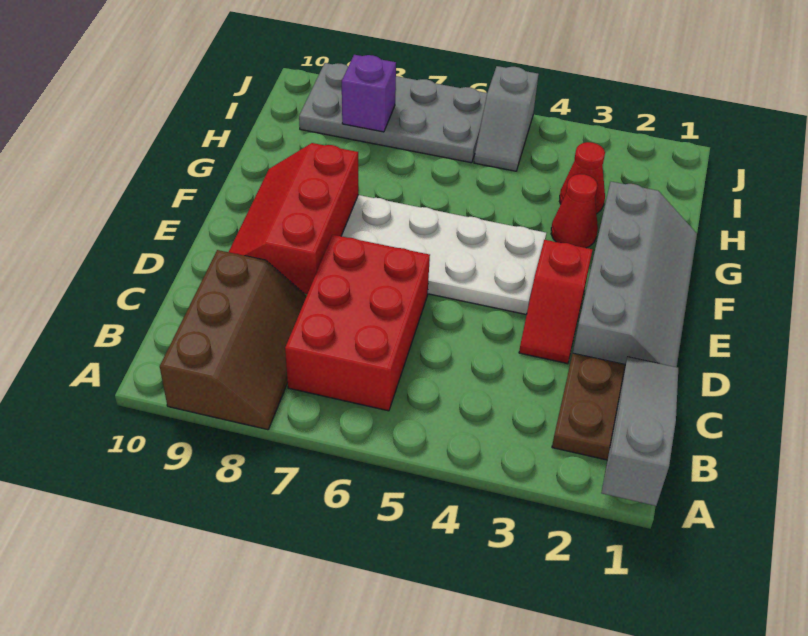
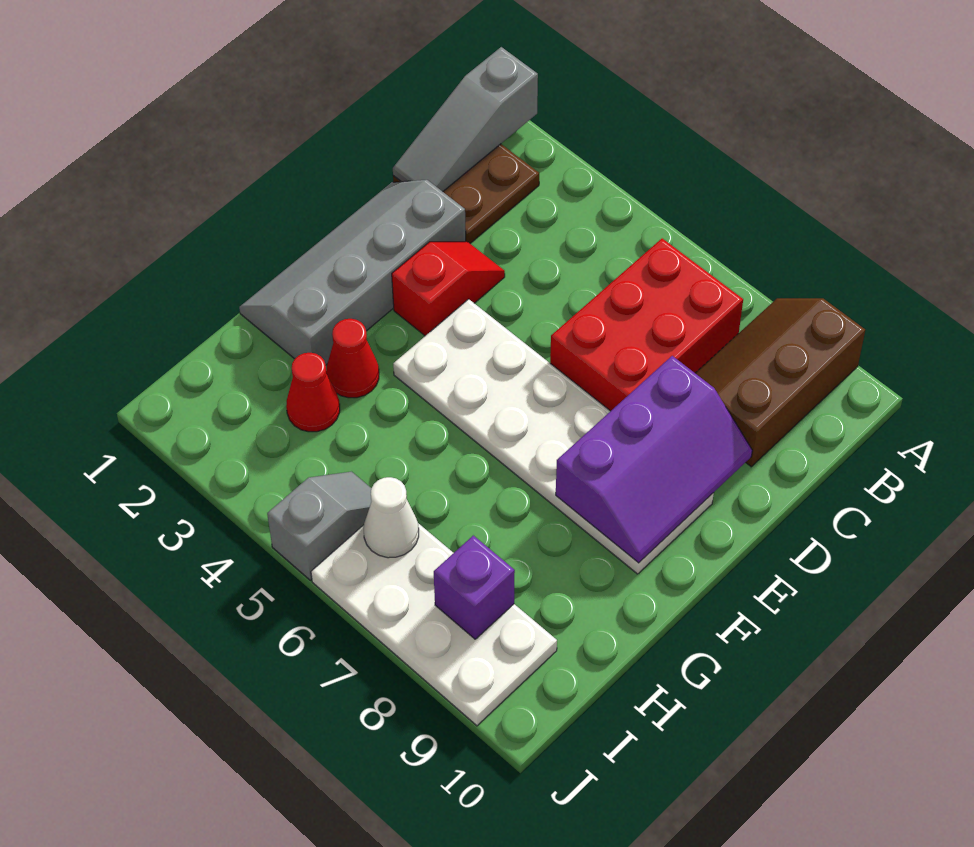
red slope D8:F9 level 2 top 8 -> purple slope D8:F9 level 2 top 8
grey plate I6:J9 level 1 -> white plate I6:J9 level 1
none -> white cone I6 level 2

